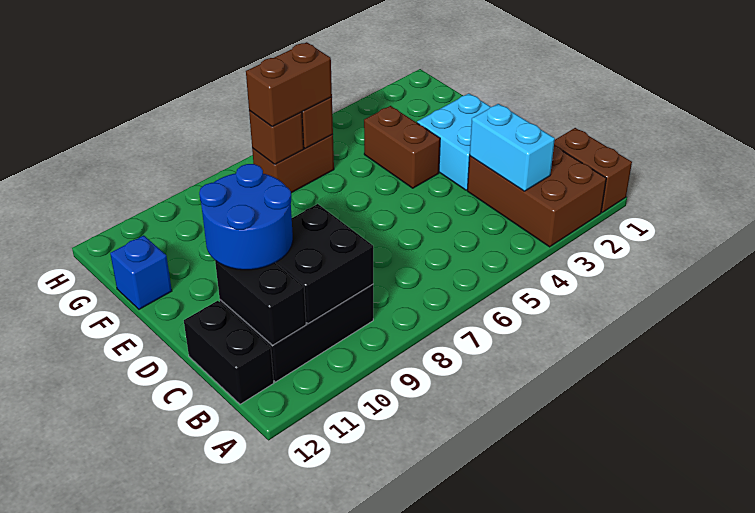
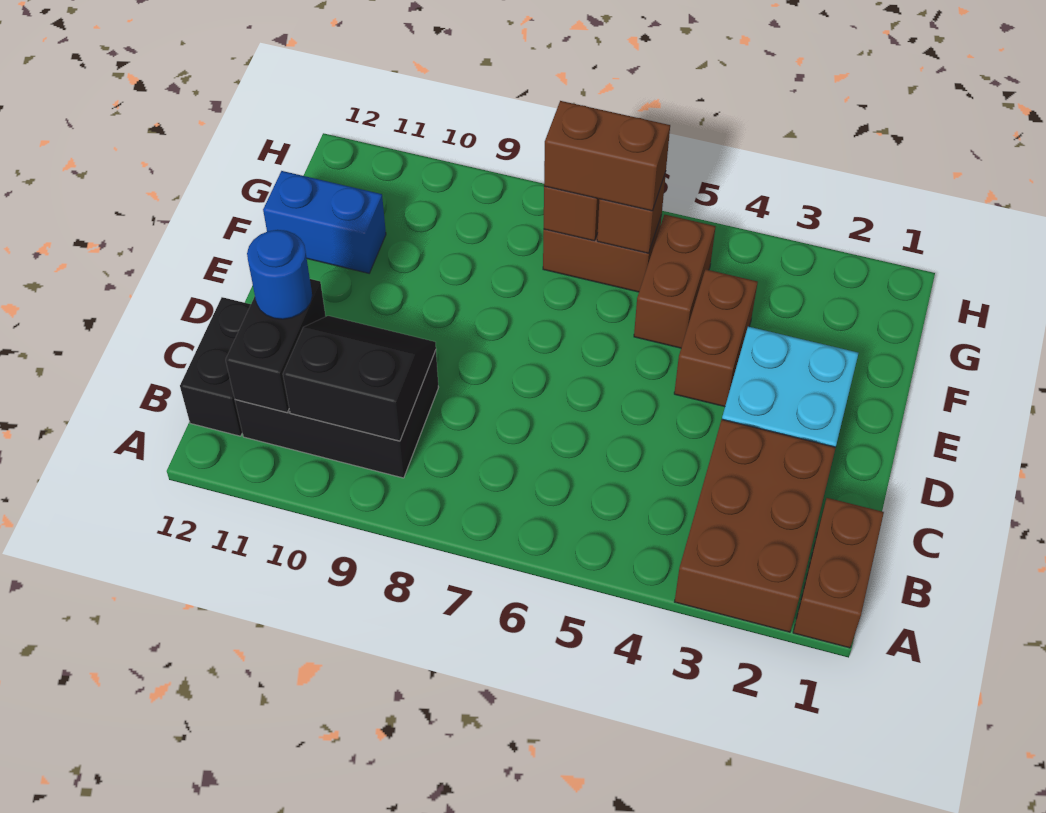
cyan brick B3:C3 level 2 -> none
black brick B9:C10 level 2 -> black slope B9:C10 level 2 top B
blue round brick C10:D11 level 3 -> blue round brick C11 level 3
none -> brown brick F5:G5 level 1
blue brick F12 level 1 -> blue brick F11:F12 level 1

